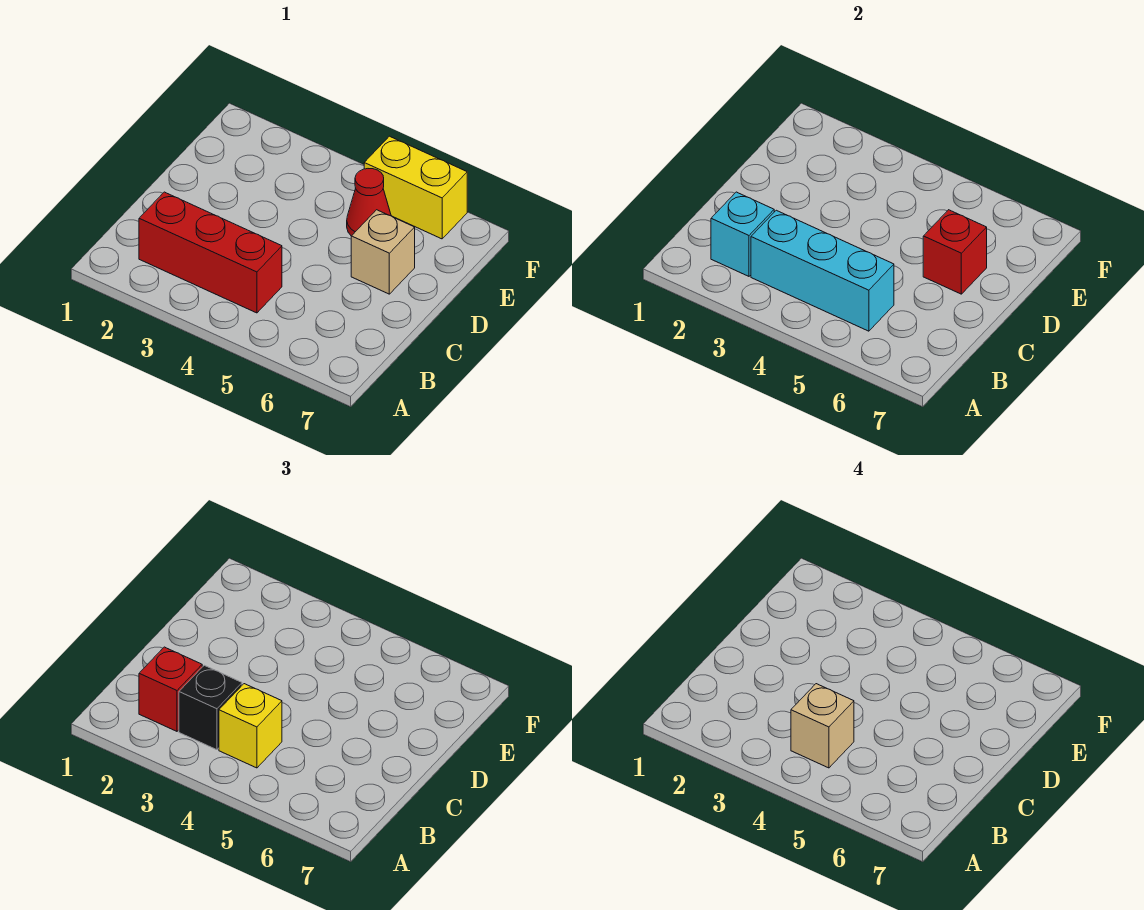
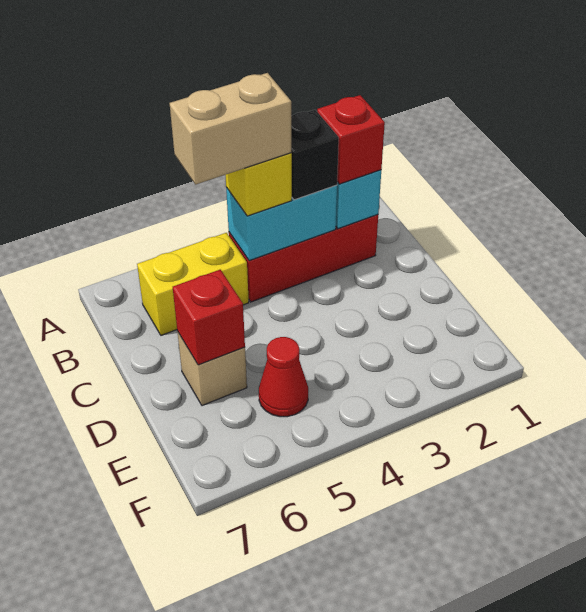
cyan brick B3:B5 level 2 -> cyan brick B3:B4 level 2
tan brick B4 level 4 -> tan brick B4:B5 level 4
yellow brick F5:F6 level 1 -> yellow brick B5:B6 level 1

